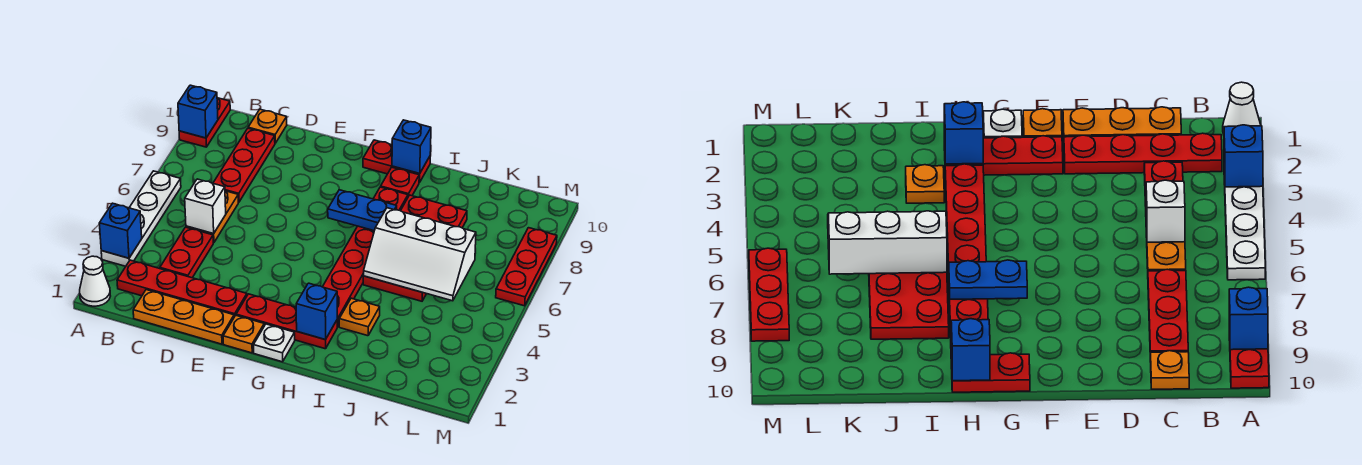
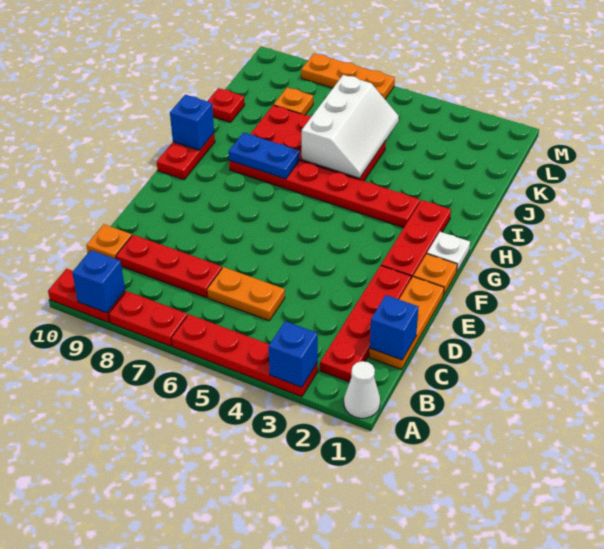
white plate A3:A6 level 1 -> red plate A3:A6 level 1
red plate C3:C4 level 1 -> red plate A7:A8 level 1
white brick C5 level 2 -> none
blue plate G7:H7 level 2 -> blue plate H7:H8 level 2
blue brick H2 level 2 -> blue brick C1 level 2
red plate H9 level 1 -> red plate J10 level 1
orange plate I3 level 1 -> orange plate K8 level 1
red plate M6:M8 level 1 -> orange plate M6:M8 level 1

